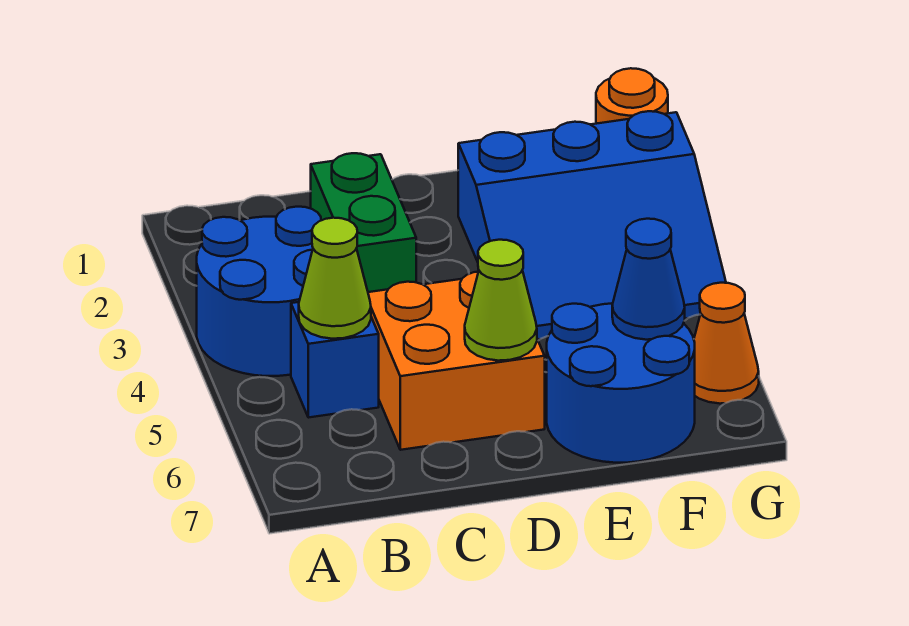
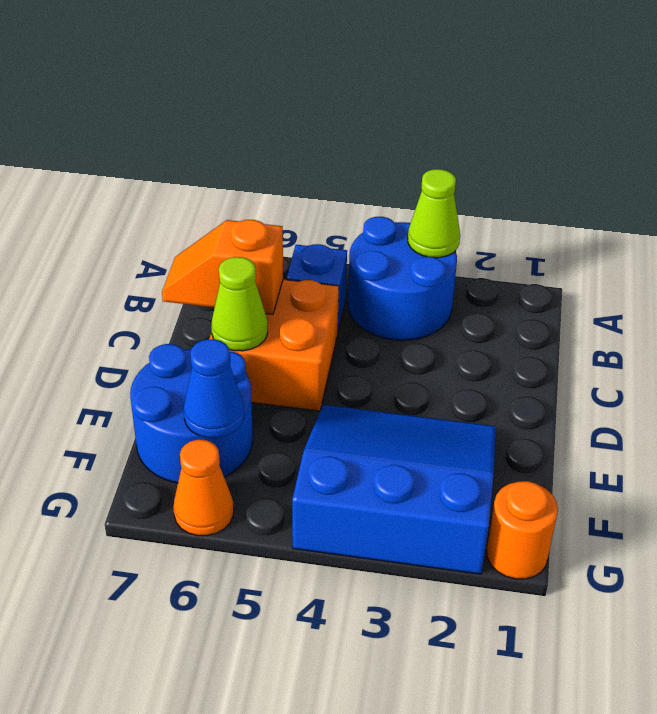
lime cone B5 level 2 -> lime cone A3 level 2
green brick C2:C3 level 1 -> none
none -> orange slope C6:C7 level 2 top 6
blue slope E2:G4 level 1 top 2 -> blue slope E2:G4 level 1 top G

